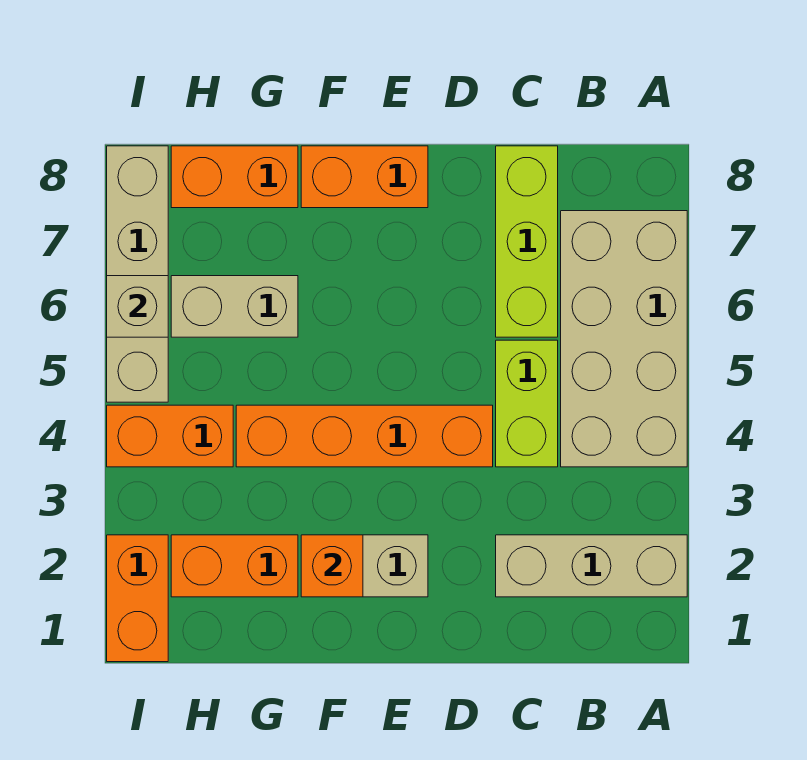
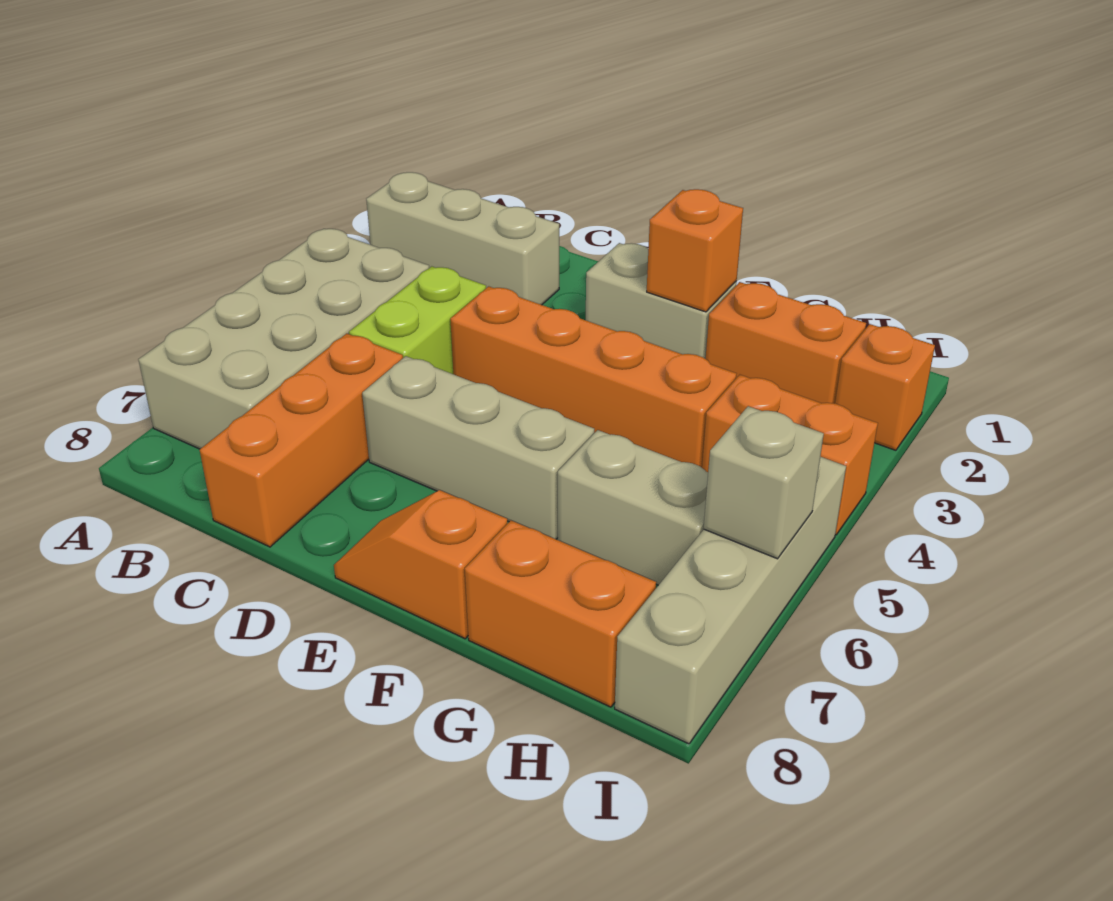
lime brick C6:C8 level 1 -> orange brick C6:C8 level 1
none -> tan brick D6:F6 level 1
orange brick E8:F8 level 1 -> orange slope E8:F8 level 1 top F
orange brick I1:I2 level 1 -> orange brick I2 level 1

